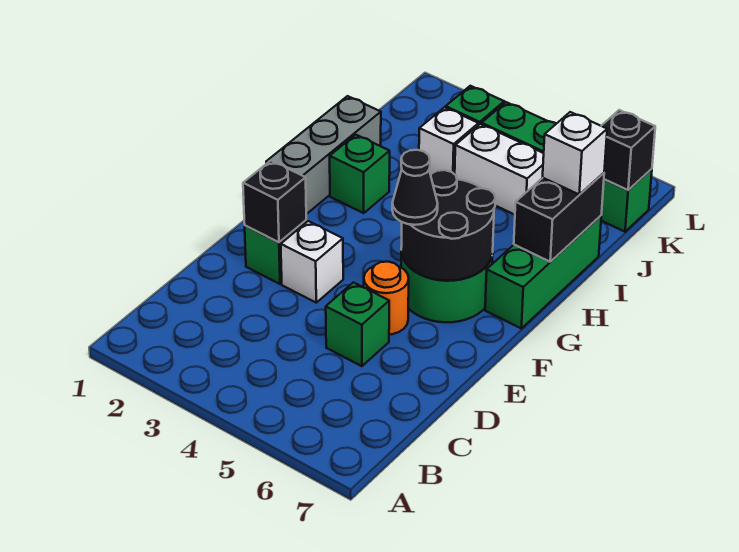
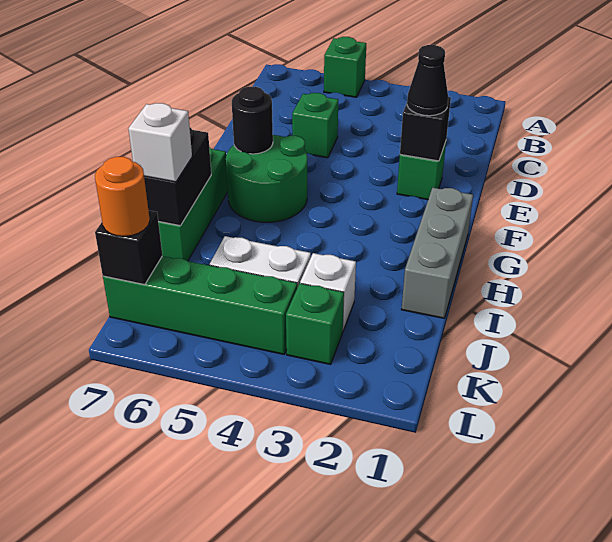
white brick E3 level 1 -> none
orange round brick E5 level 1 -> orange round brick K7 level 3
black round brick F5:G6 level 2 -> black round brick F6 level 2
black cone F5 level 3 -> black cone E2 level 3
green brick H2 level 1 -> green brick A5 level 1

